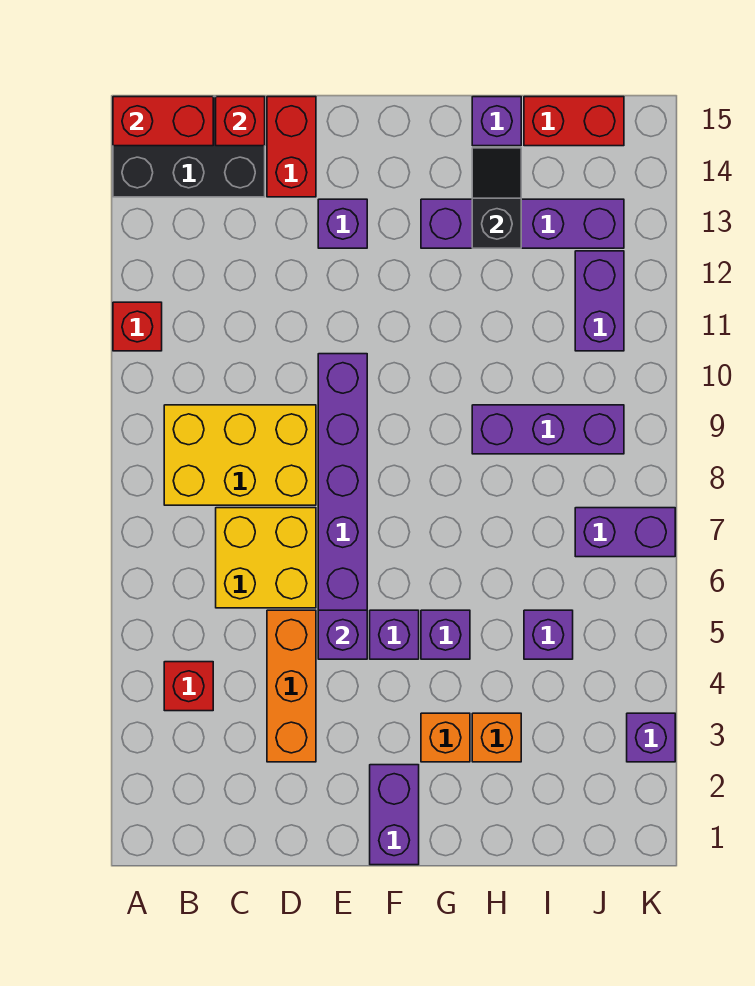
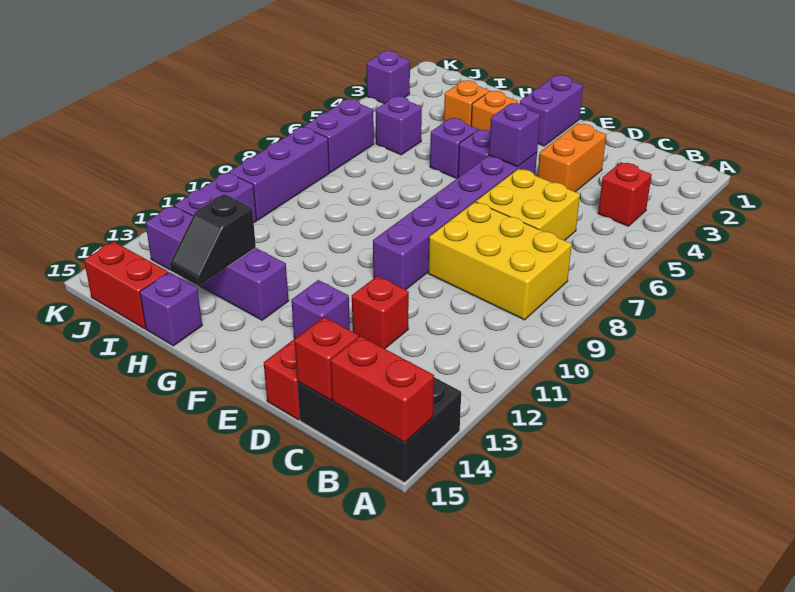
red brick A11 level 1 -> red brick D12 level 1
orange brick D3:D5 level 1 -> orange brick D3:D4 level 1
purple brick H9:J9 level 1 -> purple brick J8:J10 level 1
purple brick J7:K7 level 1 -> purple brick J6:J7 level 1

